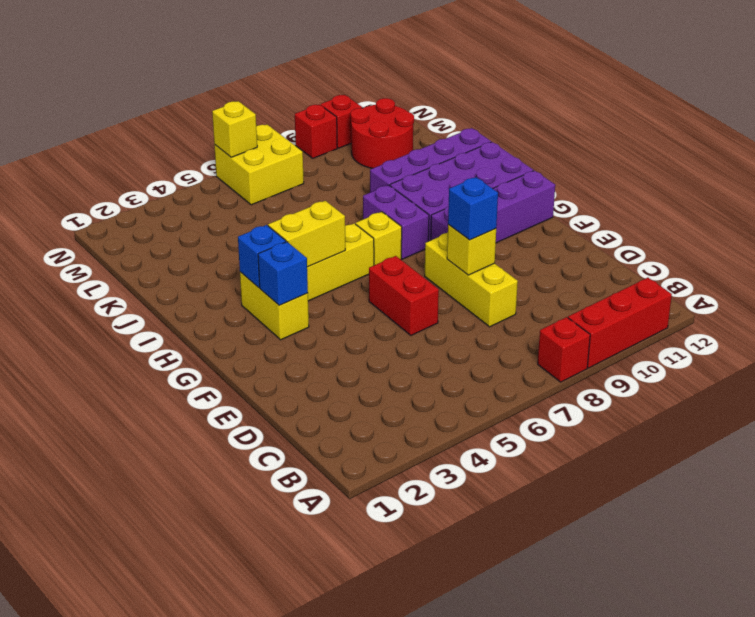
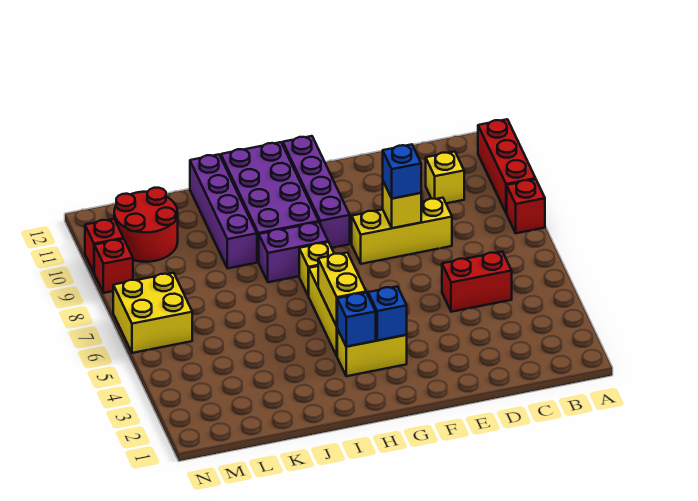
red brick E6:F6 level 1 -> red brick C5:D5 level 1
yellow brick N6 level 2 -> yellow brick C10 level 1

